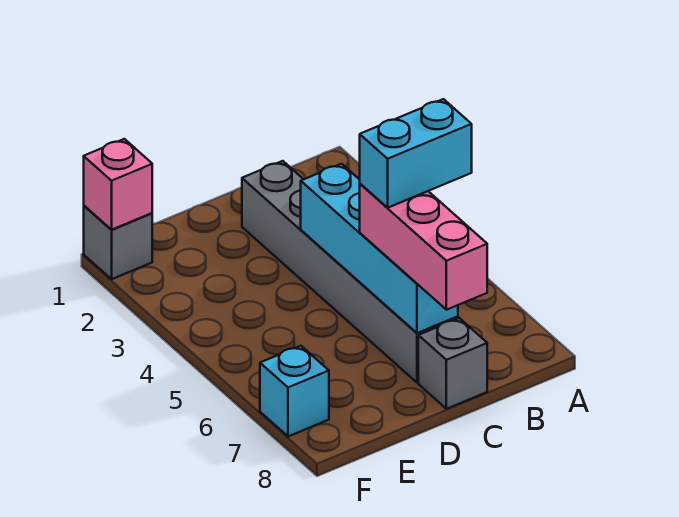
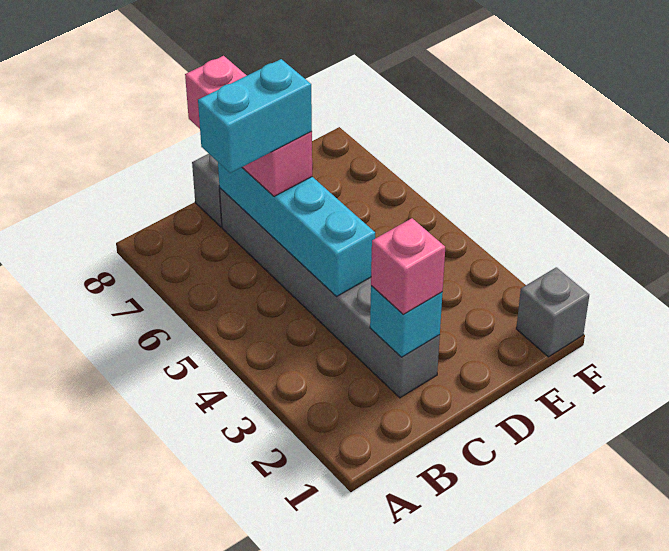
pink brick F1 level 2 -> pink brick C2 level 3
cyan brick F7 level 1 -> cyan brick C2 level 2

